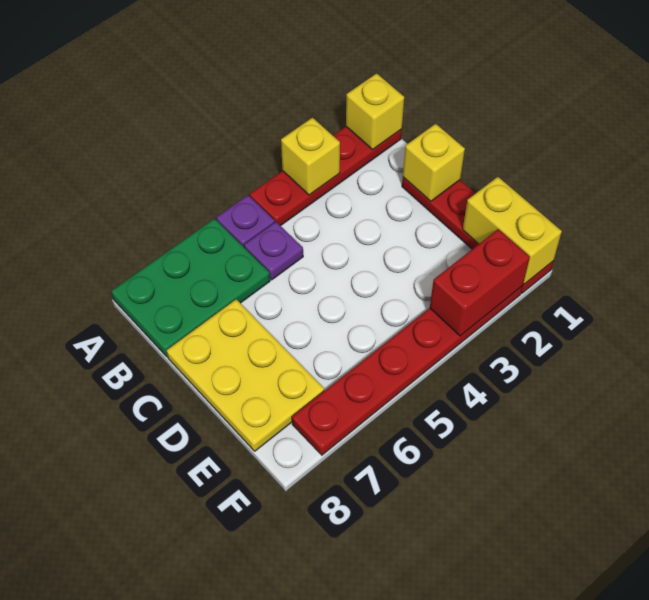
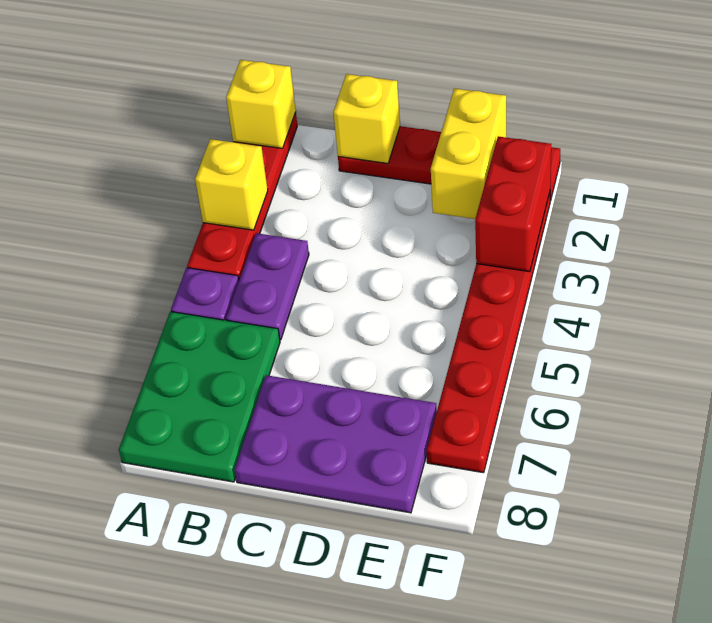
purple plate B5 level 1 -> purple plate B4:B5 level 1
yellow plate C7:E8 level 1 -> purple plate C7:E8 level 1
yellow brick E1:F1 level 2 -> yellow brick E1:E2 level 2

